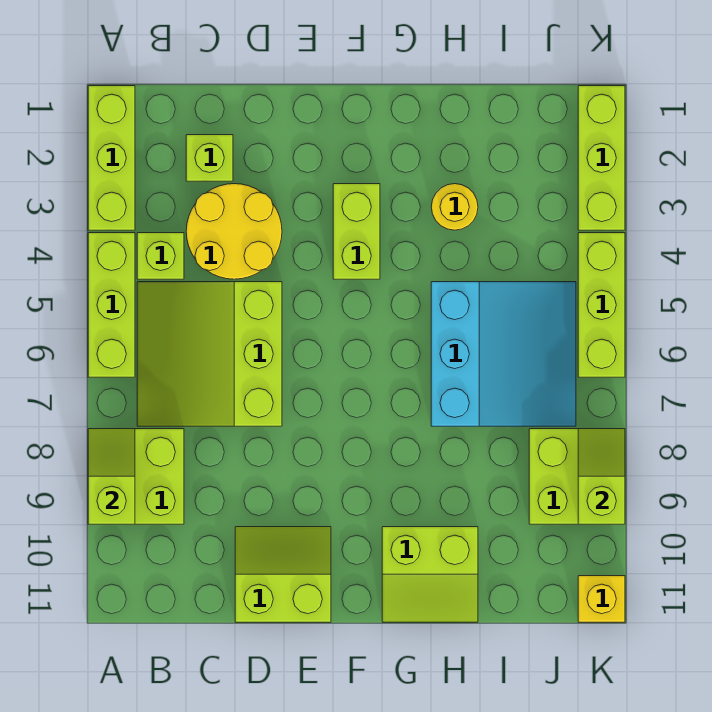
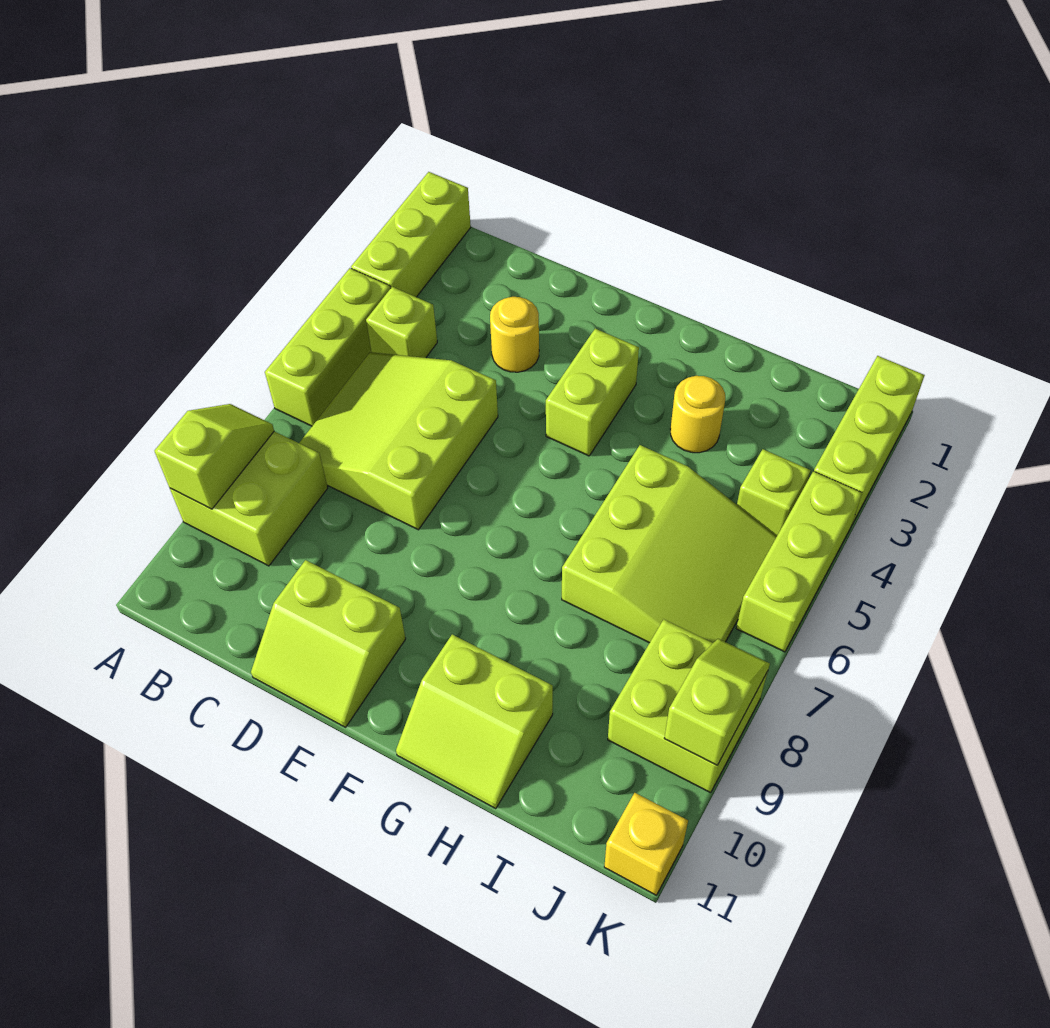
lime brick C2 level 1 -> lime brick J4 level 1
yellow round brick C3:D4 level 1 -> yellow round brick D3 level 1
lime slope D10:E11 level 1 top 11 -> lime slope D10:E11 level 1 top 10
cyan slope H5:J7 level 1 top H -> lime slope H5:J7 level 1 top H

